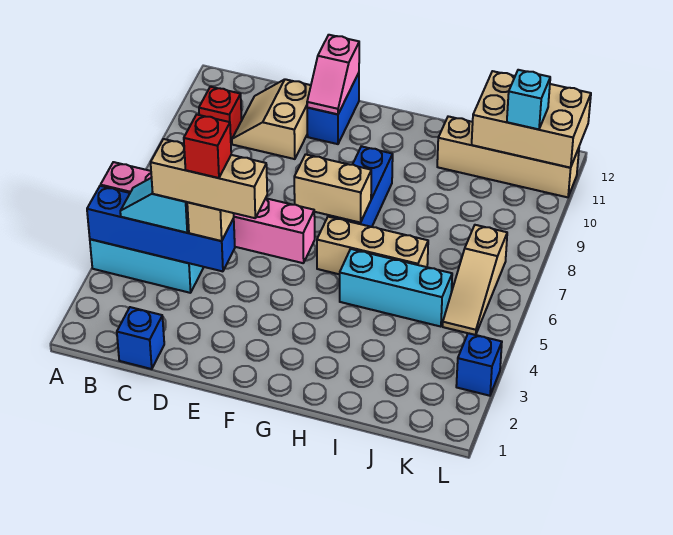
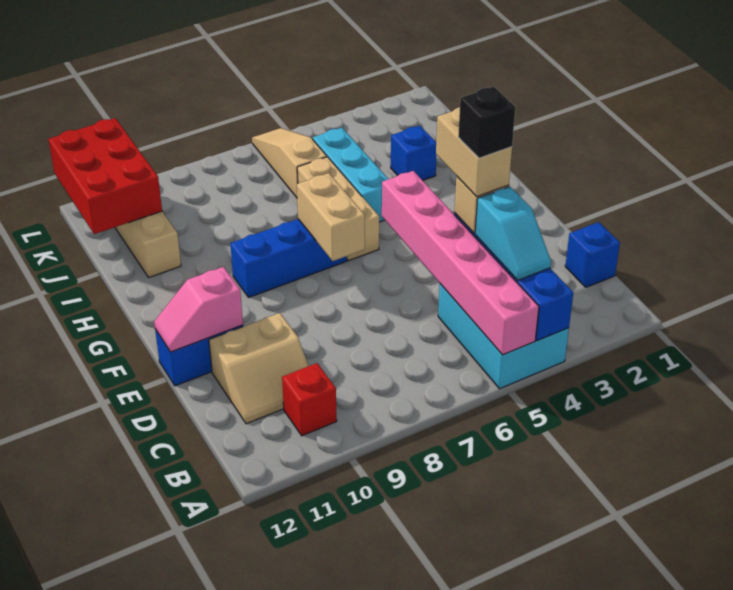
tan brick C4:E4 level 4 -> tan brick D4:E4 level 4
red brick D4 level 5 -> black brick D4 level 5
pink slope E11:E12 level 2 top 12 -> pink slope E11:E12 level 2 top 11
tan brick J11:L12 level 2 -> red brick J11:L12 level 2
tan slope K5:K7 level 1 top 7 -> tan slope J6:L6 level 1 top J
cyan brick K11 level 3 -> none
blue brick L3 level 1 -> blue brick I3 level 1

